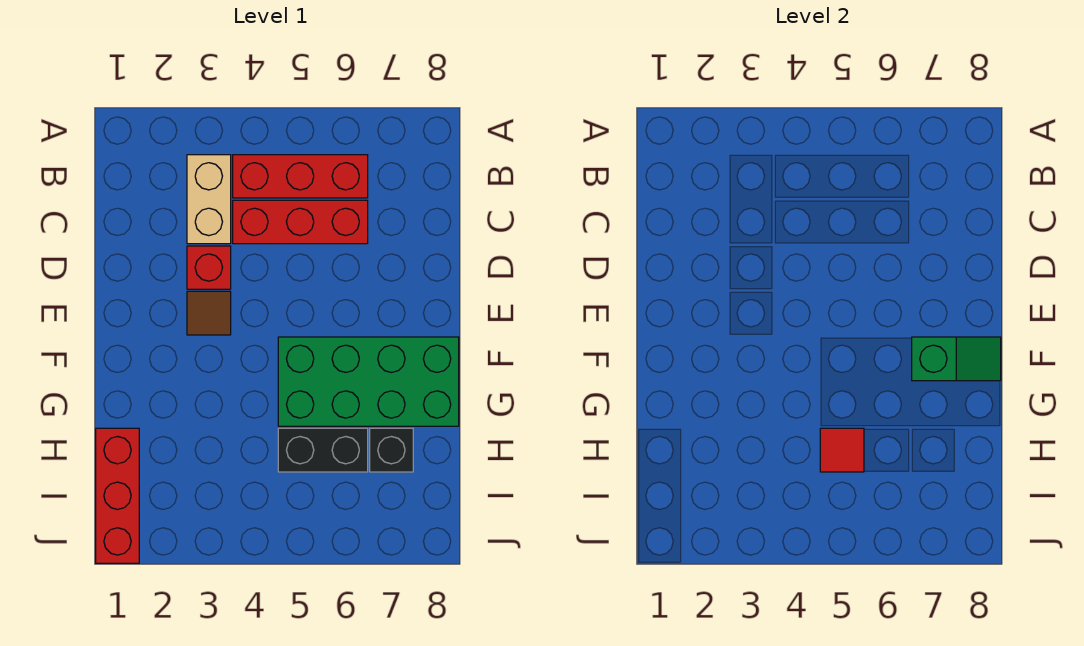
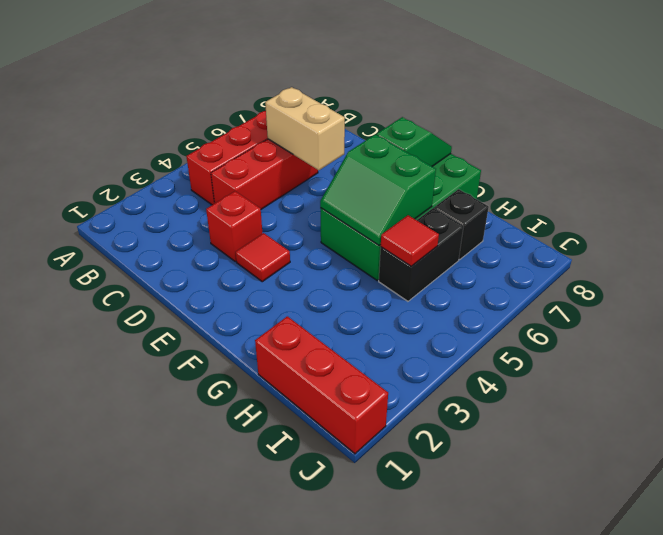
tan brick B3:C3 level 1 -> tan brick C6:D6 level 2
brown tile E3 level 1 -> red tile E3 level 1
none -> green slope F5:G6 level 2 top 6

